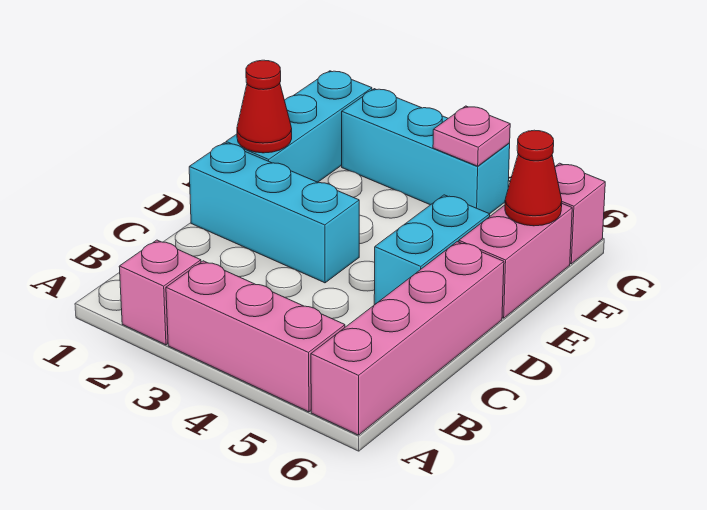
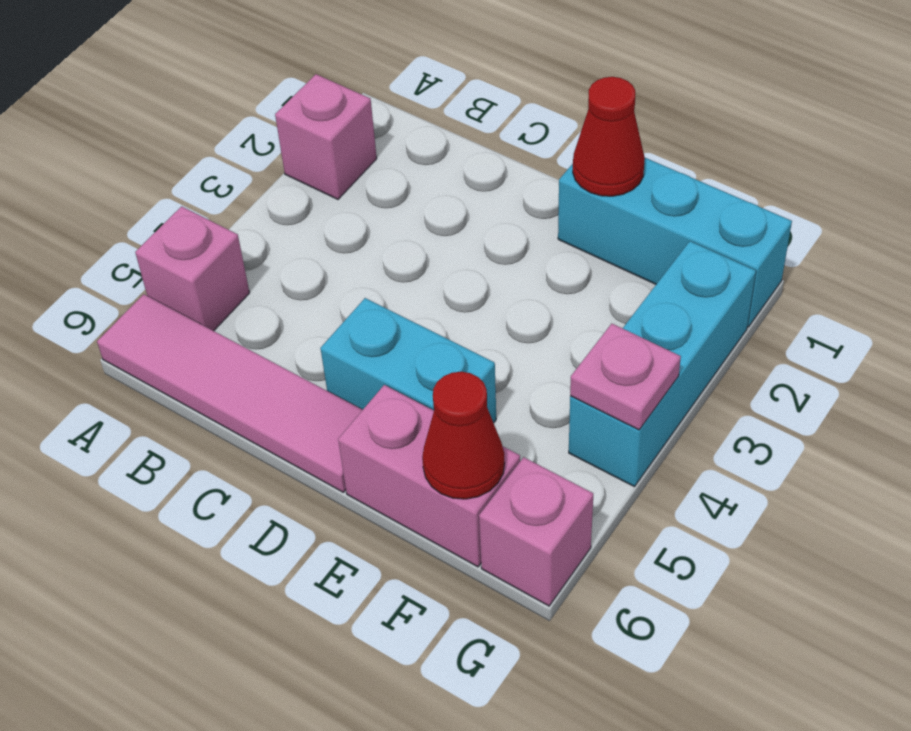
pink brick A3:A5 level 1 -> pink brick A5 level 1
pink brick A6:D6 level 1 -> pink tile A6:D6 level 1
cyan brick D1:D3 level 1 -> none

